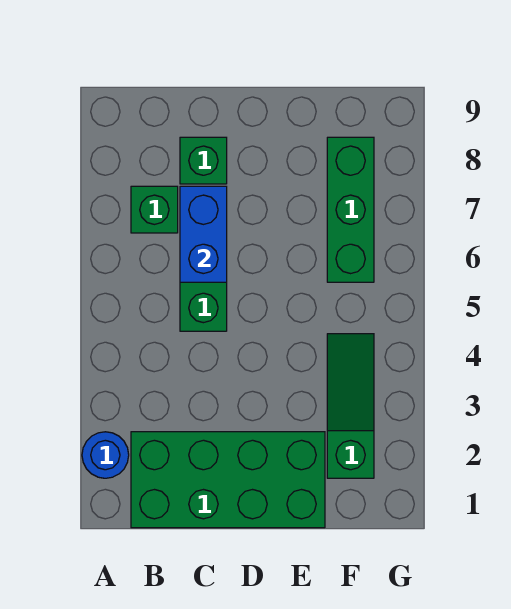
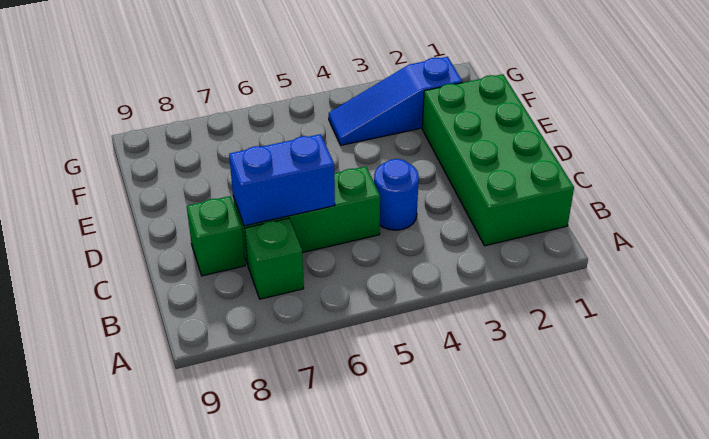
blue round brick A2 level 1 -> blue round brick C4 level 1
green slope F2:F4 level 1 top 2 -> blue slope F2:F4 level 1 top 2
green brick F6:F8 level 1 -> none

